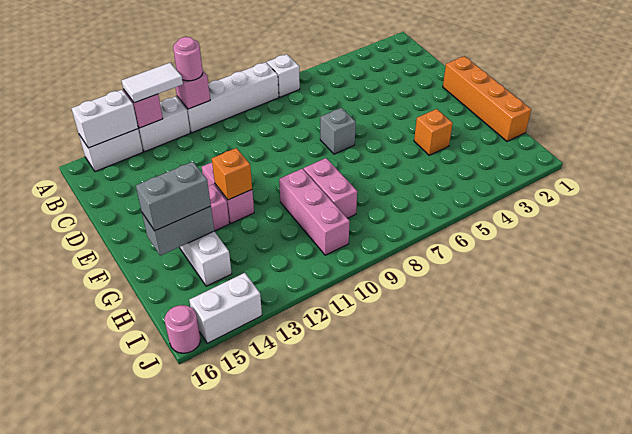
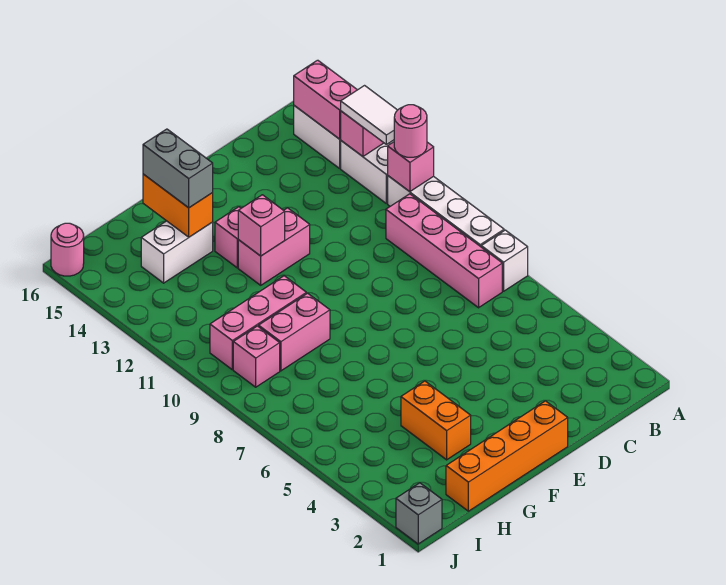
white brick A14:A15 level 2 -> pink brick A14:A15 level 2
none -> pink brick B7:B10 level 1
grey brick E7 level 1 -> grey brick J1 level 1
orange brick F12 level 2 -> pink brick F12 level 2
orange brick G4 level 1 -> orange brick G3:G4 level 1
grey brick G14:G15 level 2 -> orange brick G14:G15 level 2
none -> pink brick I9 level 1
white brick J14:J15 level 1 -> none

